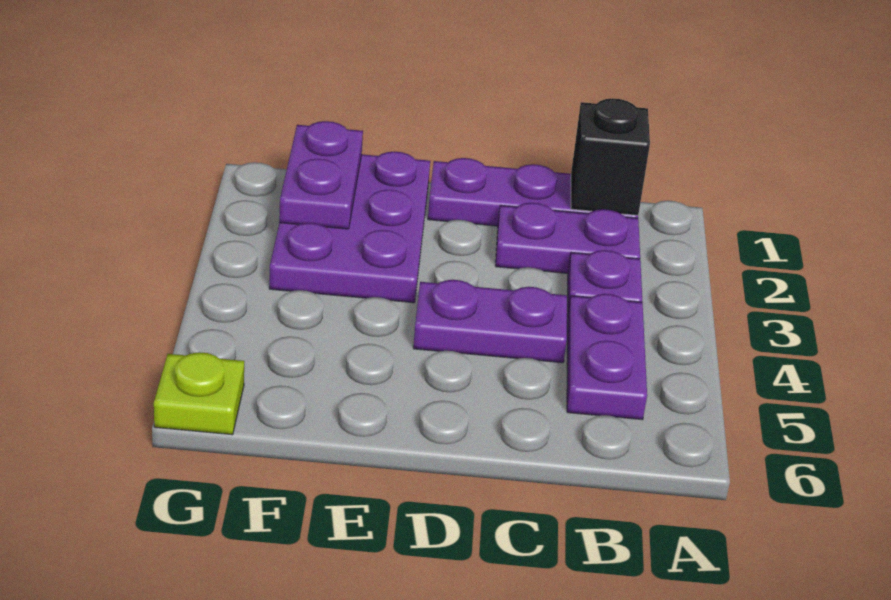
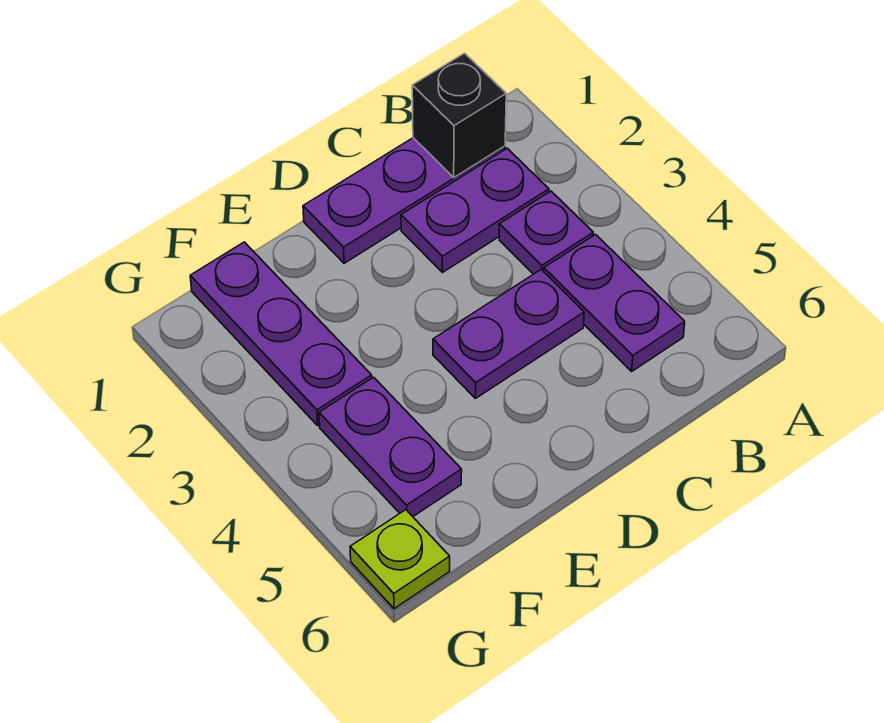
purple plate E1:F3 level 1 -> purple plate F1:F3 level 1
purple plate F1:F2 level 2 -> purple plate F4:F5 level 1

